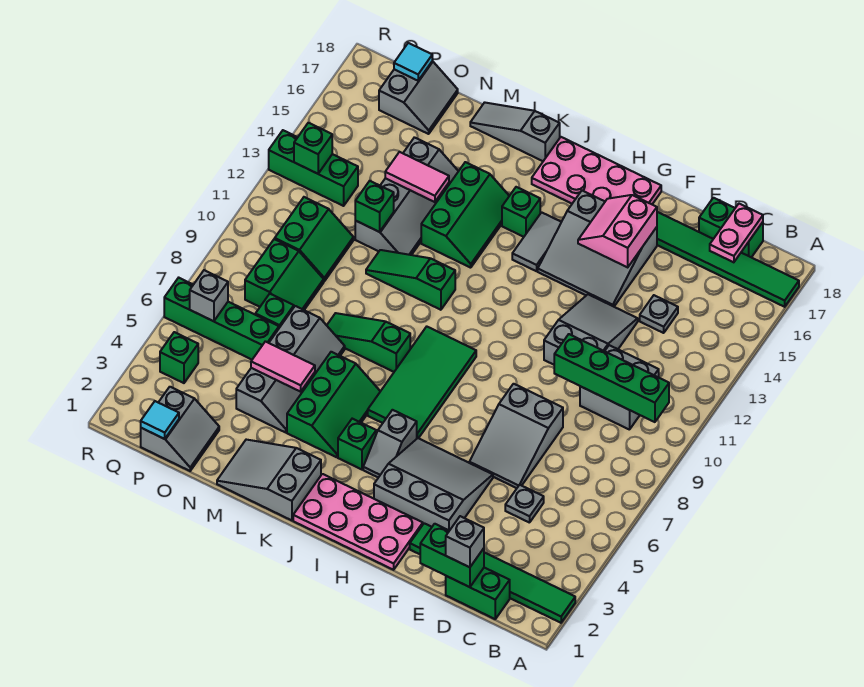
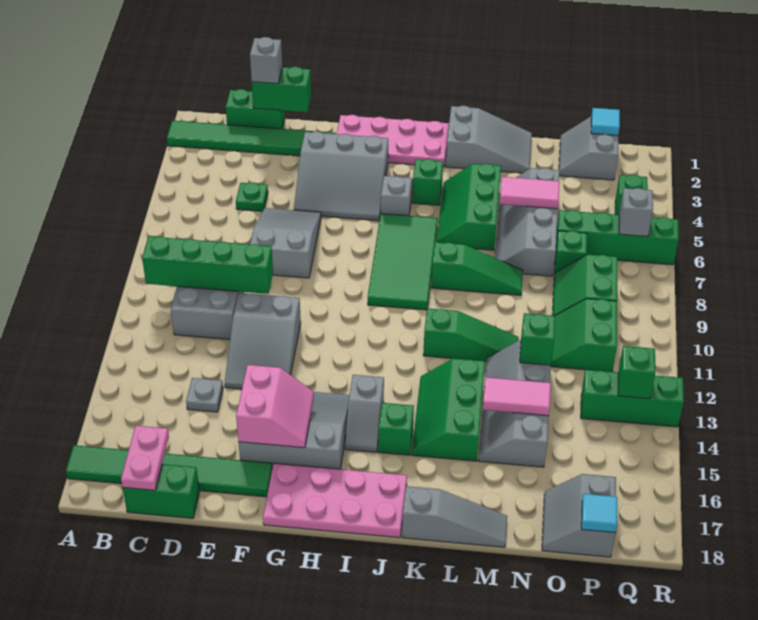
grey plate D5 level 1 -> green plate D5 level 1
grey tile I14:I15 level 1 -> grey slope I14:I15 level 1 top 14

